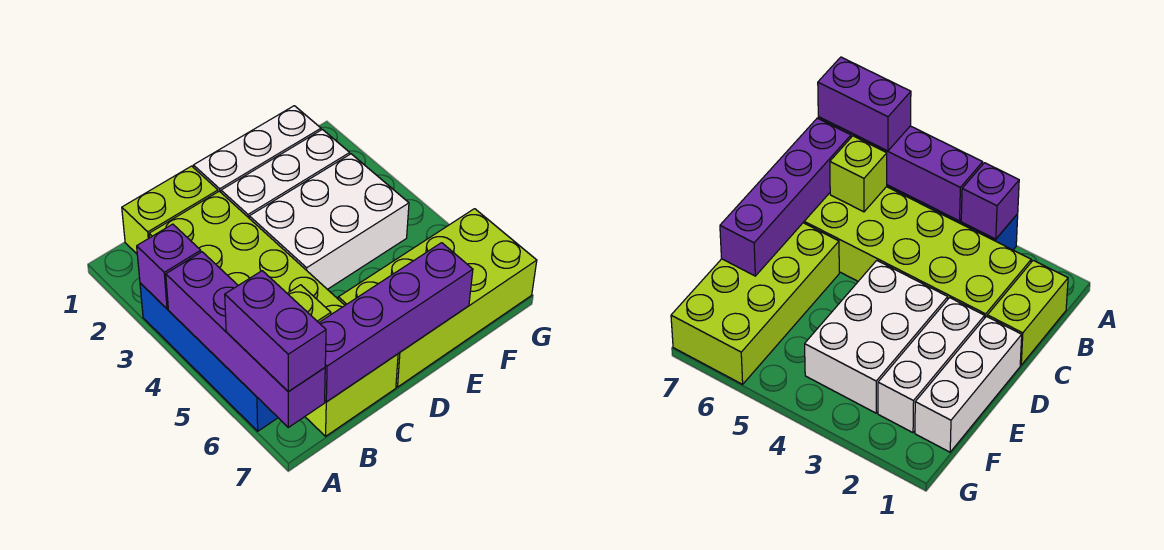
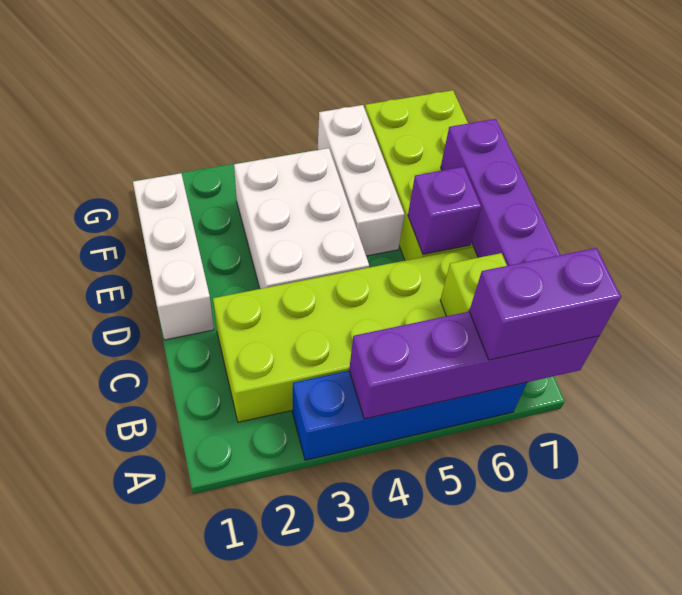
purple brick A3 level 2 -> purple brick D6 level 2
lime brick B1:C1 level 1 -> none
white brick D2:F2 level 1 -> white brick E5:G5 level 1

